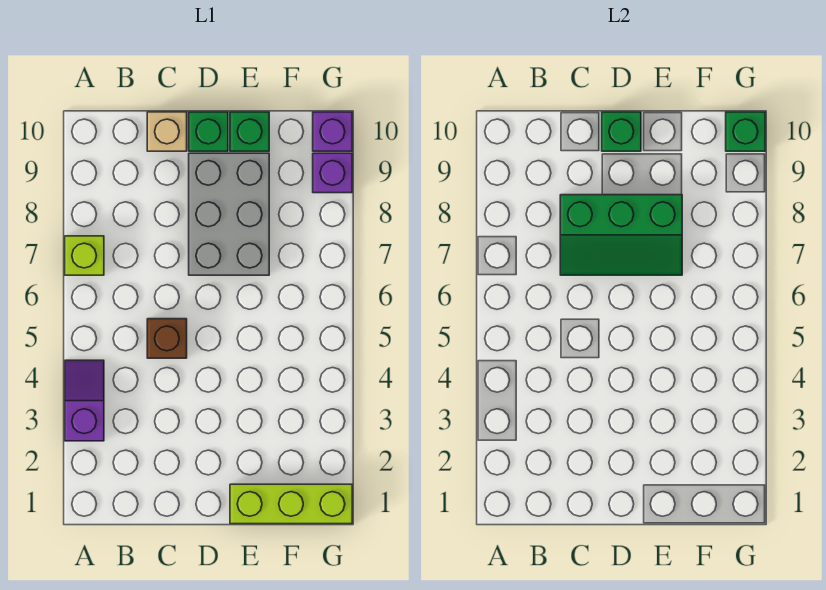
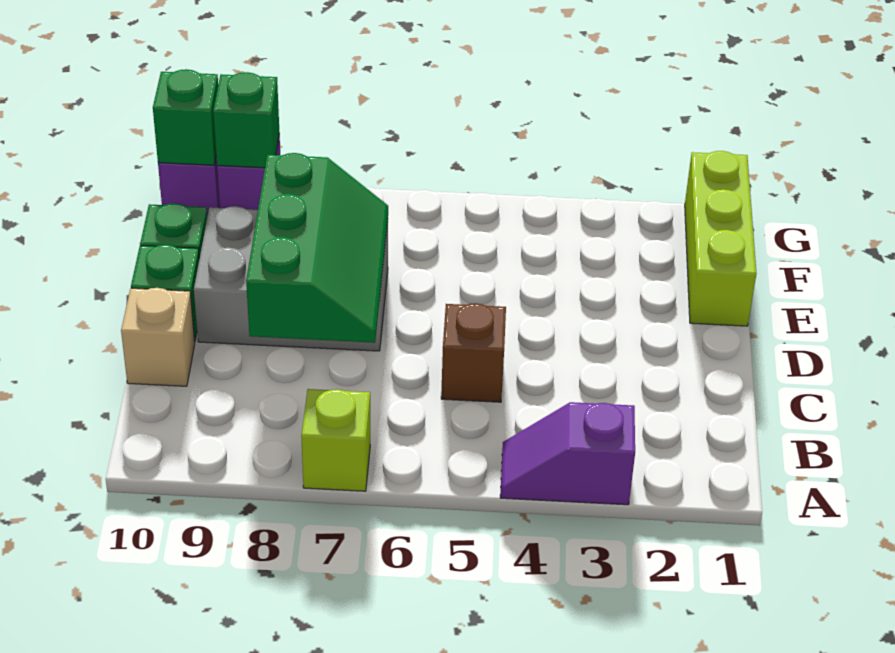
green brick D10 level 2 -> green brick G9 level 2

